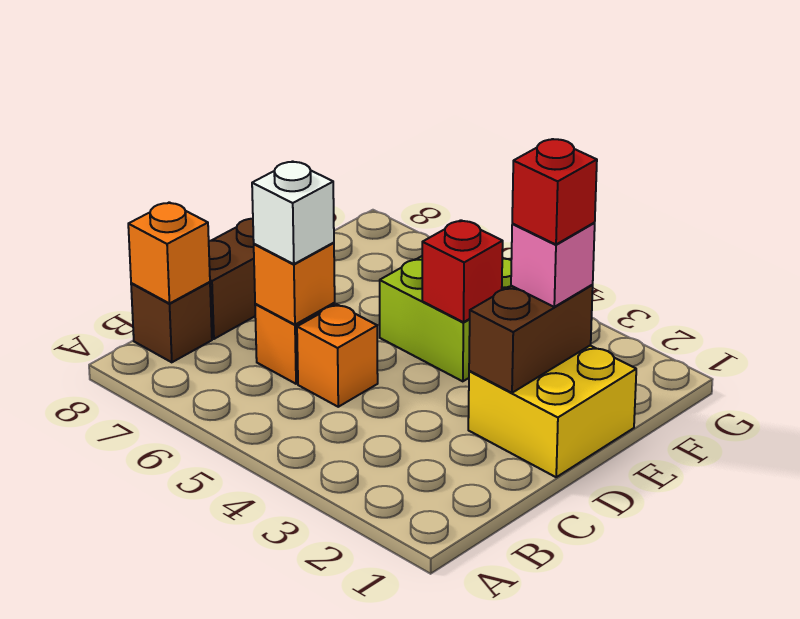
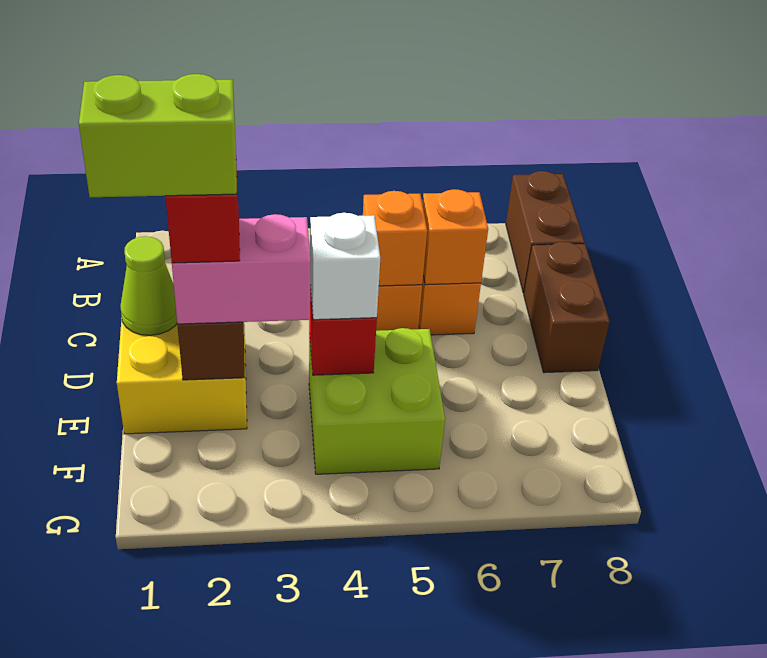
brown brick B8 level 1 -> brown brick A8:B8 level 1
orange brick B8 level 2 -> orange brick C5 level 2
white brick C6 level 3 -> white brick E4 level 3
none -> lime cone D1 level 2
none -> lime brick E1:E2 level 5
pink brick E2 level 3 -> pink brick E2:E3 level 3

